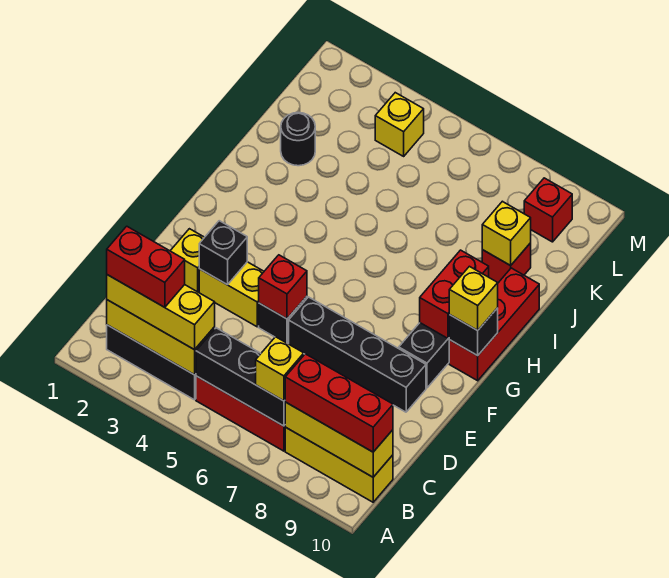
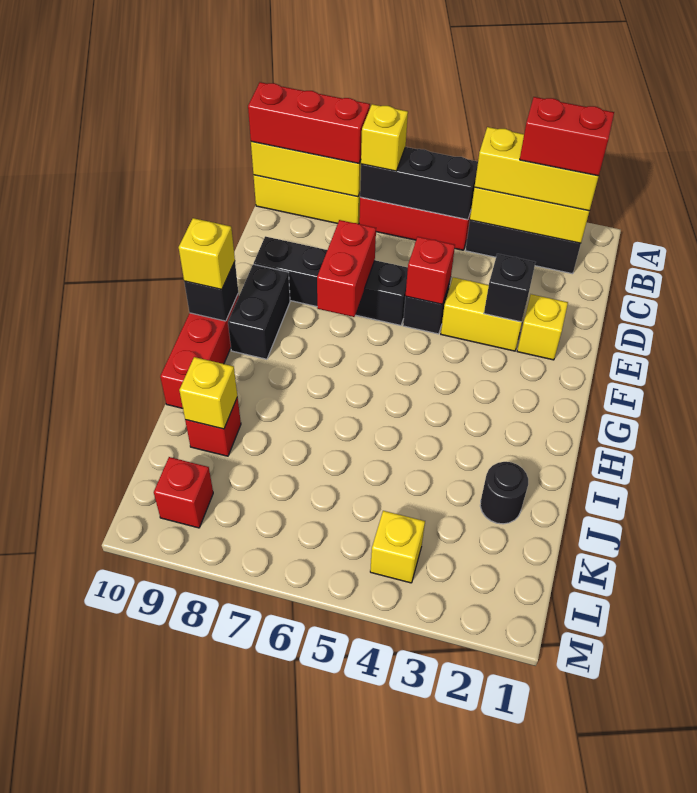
red brick G9:H9 level 2 -> red brick E7:F7 level 2

